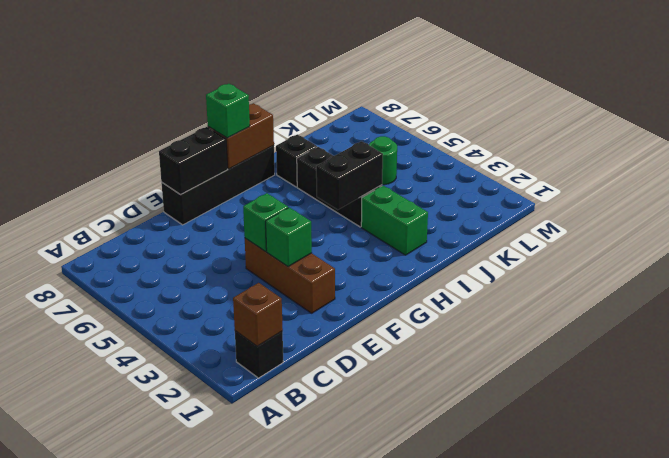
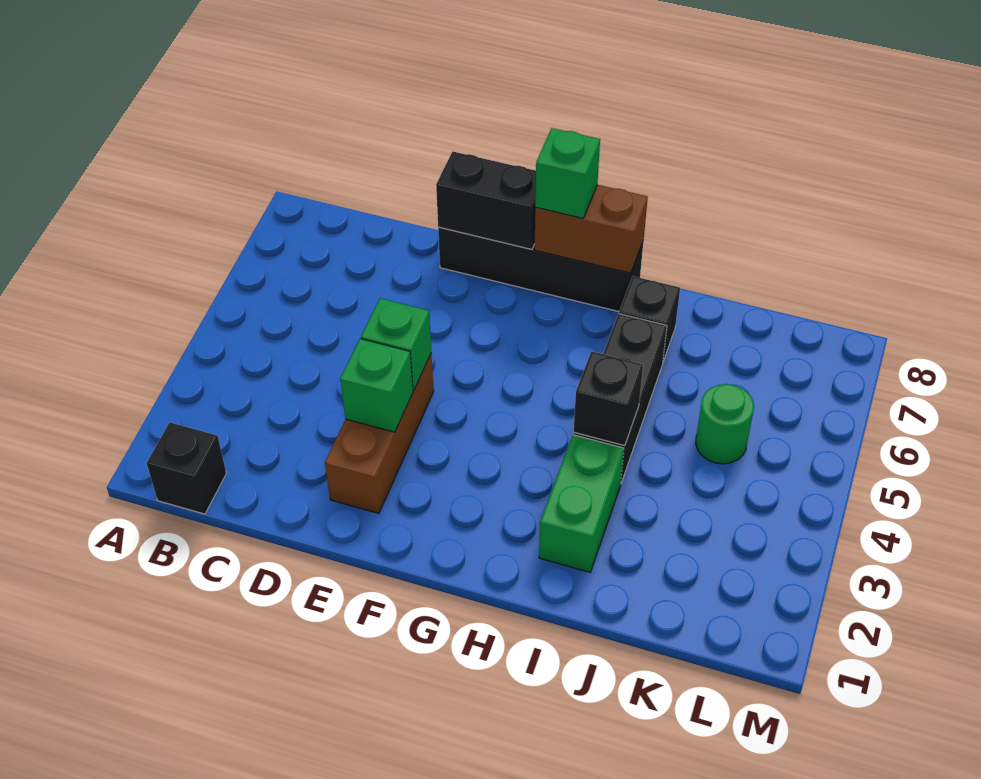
brown brick B1 level 2 -> none
black brick H4:I4 level 2 -> black brick I4 level 2

